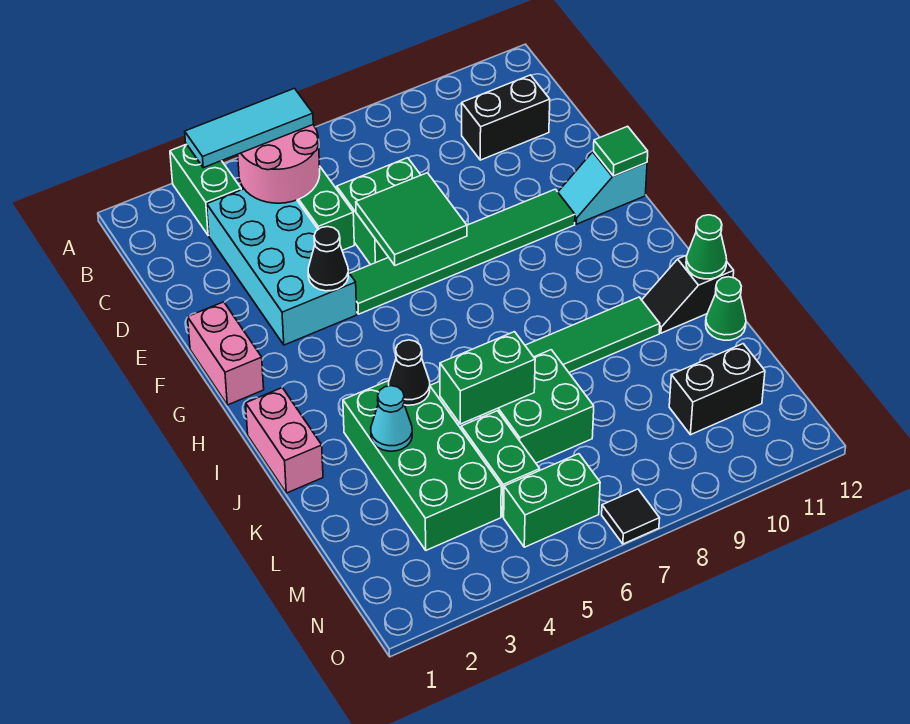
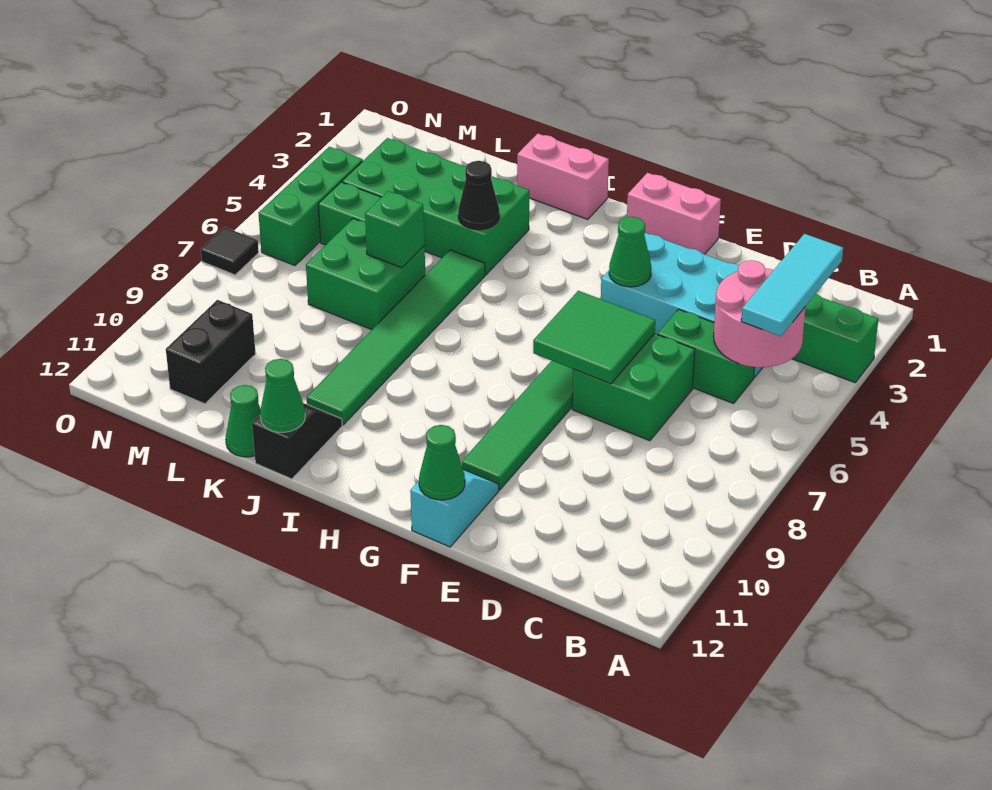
black brick C10:C11 level 1 -> none
black cone F4 level 2 -> green cone F4 level 2
green tile F12 level 2 -> green cone F12 level 2
cyan cone K3 level 2 -> none
green brick K5:K6 level 2 -> green brick K6 level 2
green brick N5:N6 level 1 -> green brick N4:N6 level 1

